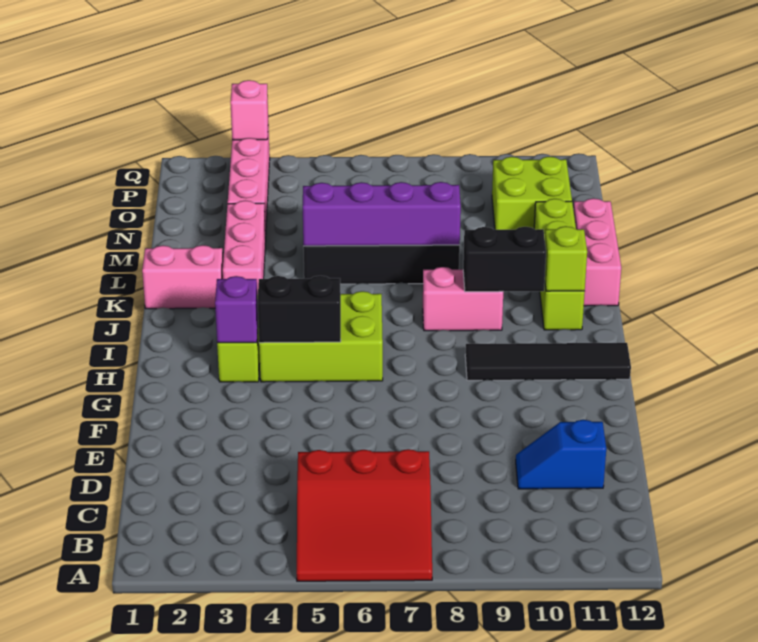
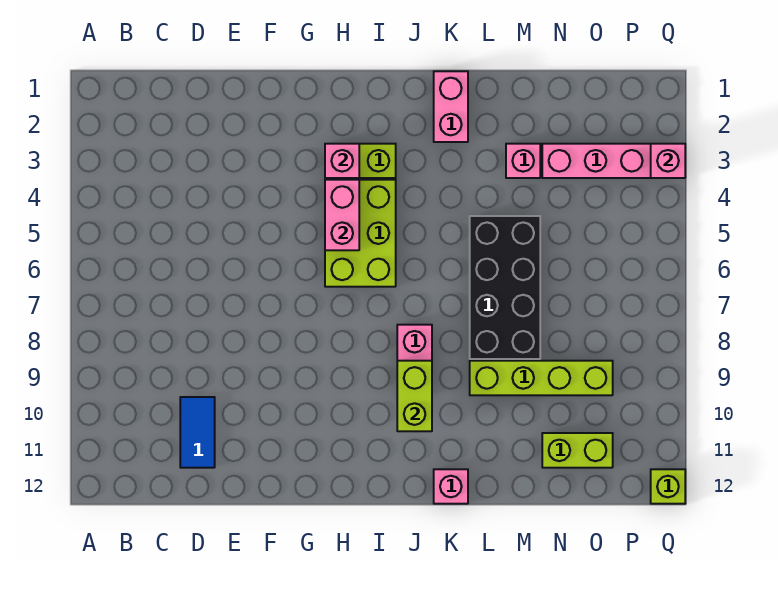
red slope A5:C7 level 1 top C -> none
blue slope D10:D11 level 1 top 11 -> blue tile D10:D11 level 1
purple brick H3 level 2 -> pink brick H3 level 2
black brick H4:H5 level 2 -> pink brick H4:H5 level 2
black tile H9:H12 level 1 -> none
black brick J9:J10 level 2 -> lime brick J9:J10 level 2
lime brick J11:M11 level 1 -> lime brick L9:O9 level 1
lime brick J11 level 2 -> lime brick Q12 level 1
pink brick K3:M3 level 1 -> pink brick M3 level 1
pink brick K12:M12 level 1 -> pink brick K12 level 1
purple brick L5:L8 level 2 -> none
lime brick N10:O11 level 1 -> lime brick N11:O11 level 1

